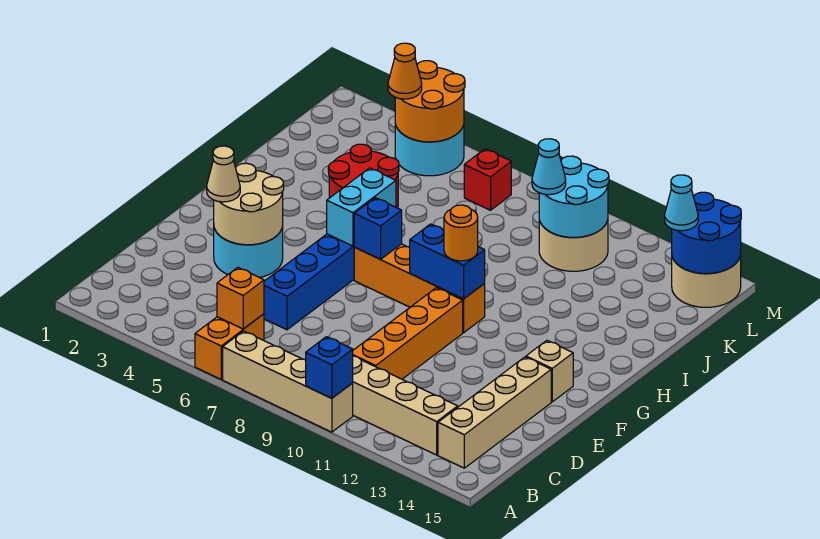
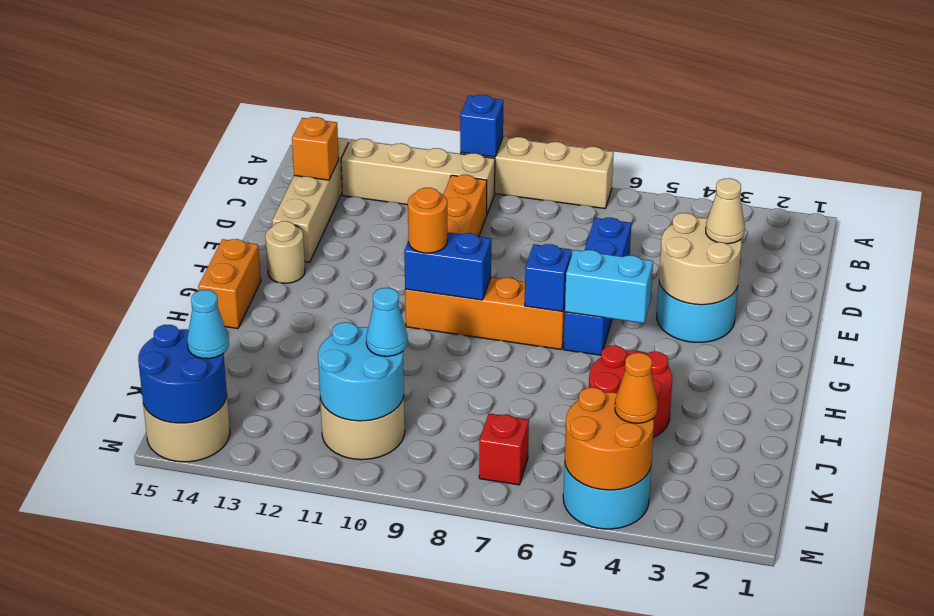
orange brick A6:B6 level 1 -> orange brick G15:H15 level 1
orange brick B6 level 2 -> orange brick C14 level 2
tan brick F14 level 1 -> tan round brick F14 level 1
cyan brick G6:H6 level 2 -> cyan brick G5:G6 level 2

